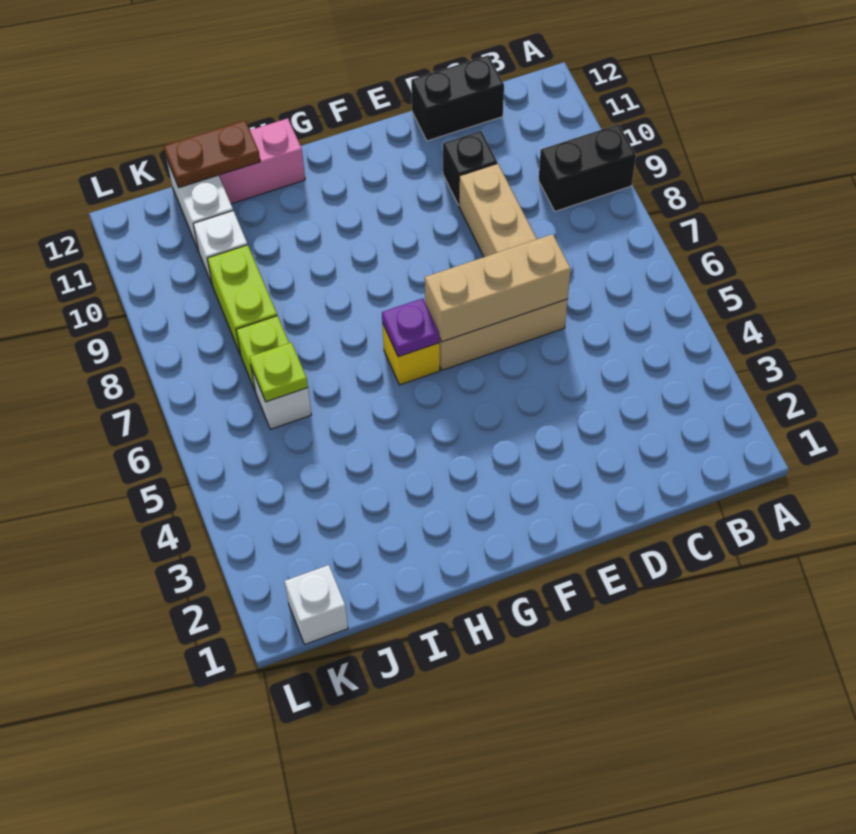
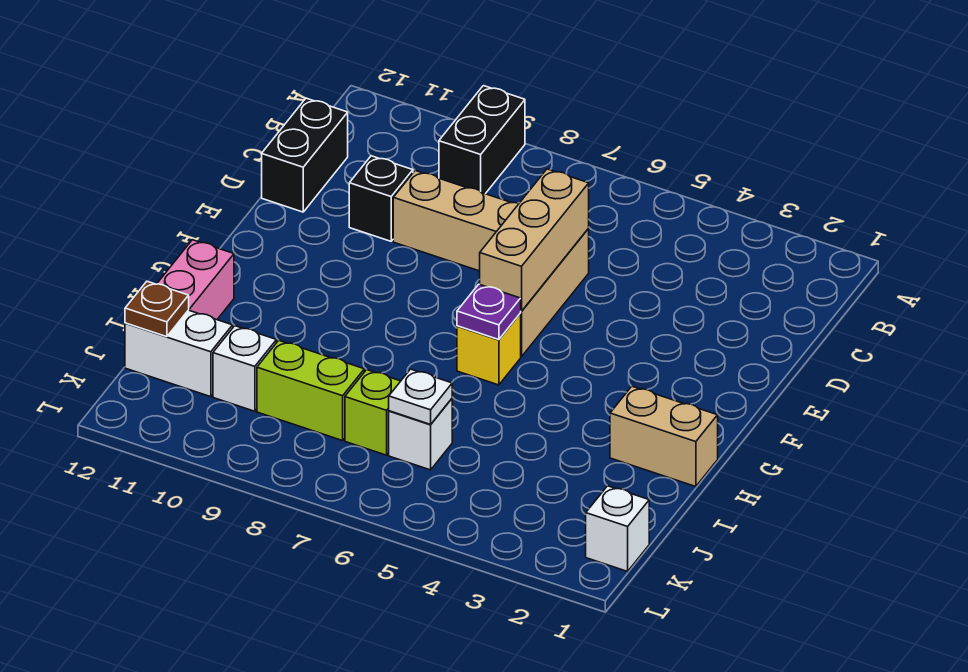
none -> tan brick H1:H2 level 1
brown plate I12:J12 level 2 -> brown plate J12 level 2
lime plate J6 level 2 -> white plate J6 level 2

